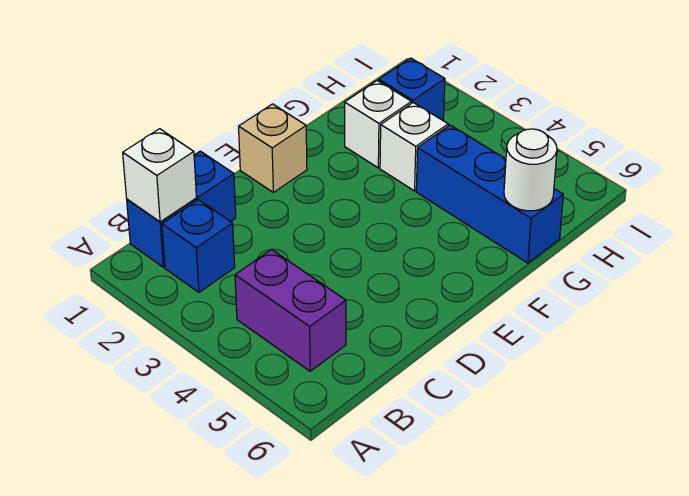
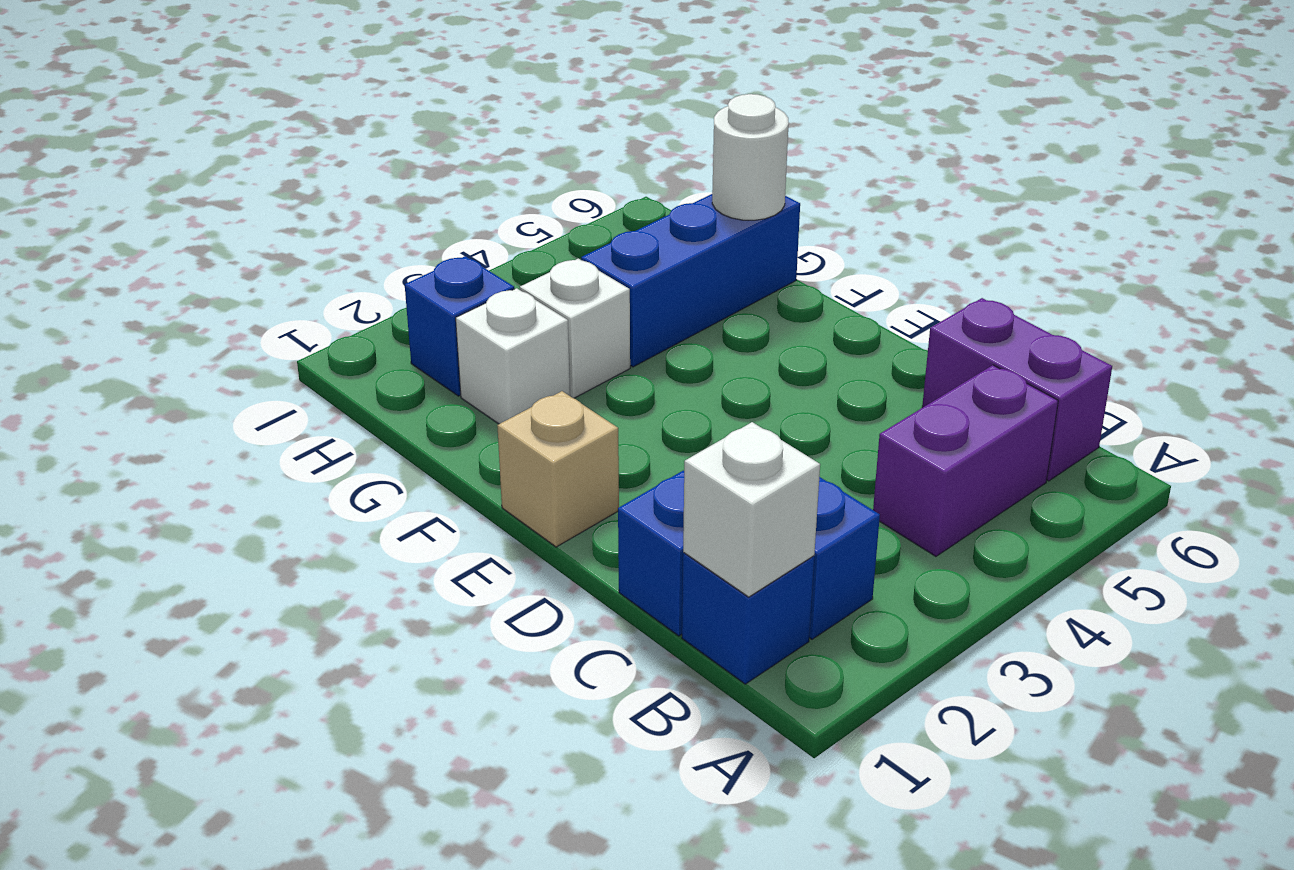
none -> purple brick B6:C6 level 1

